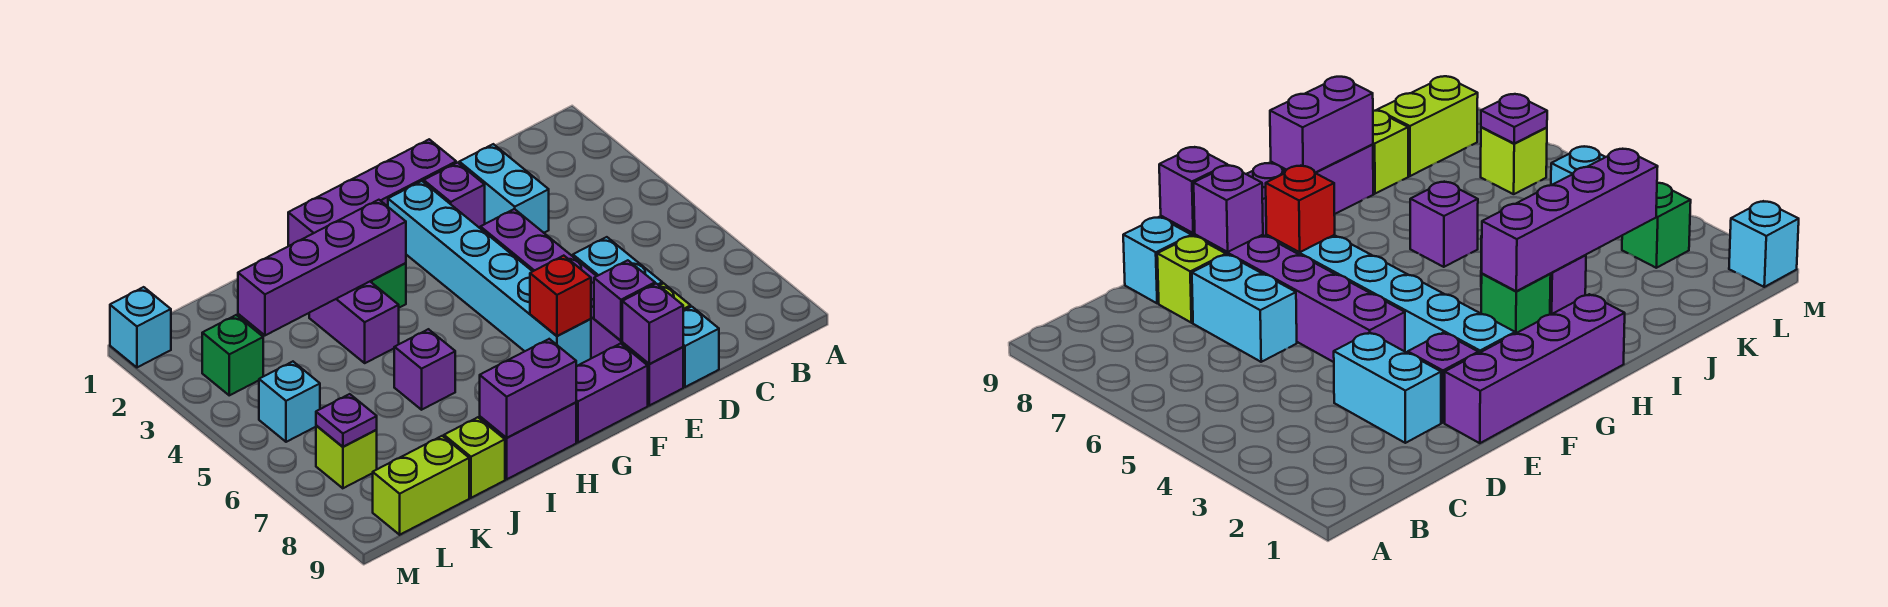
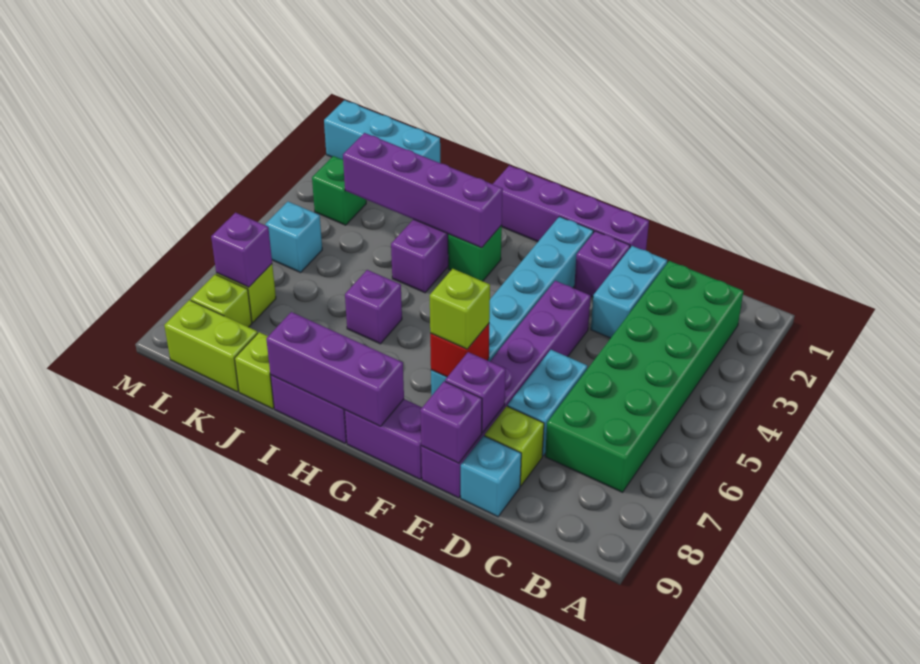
none -> green brick B2:C7 level 1
none -> lime brick F7 level 3
purple brick H9:I9 level 2 -> purple brick G9:I9 level 2
purple plate L7 level 2 -> purple brick L7 level 2
none -> lime brick L8 level 1
cyan brick M1 level 1 -> cyan brick K1:M1 level 1

